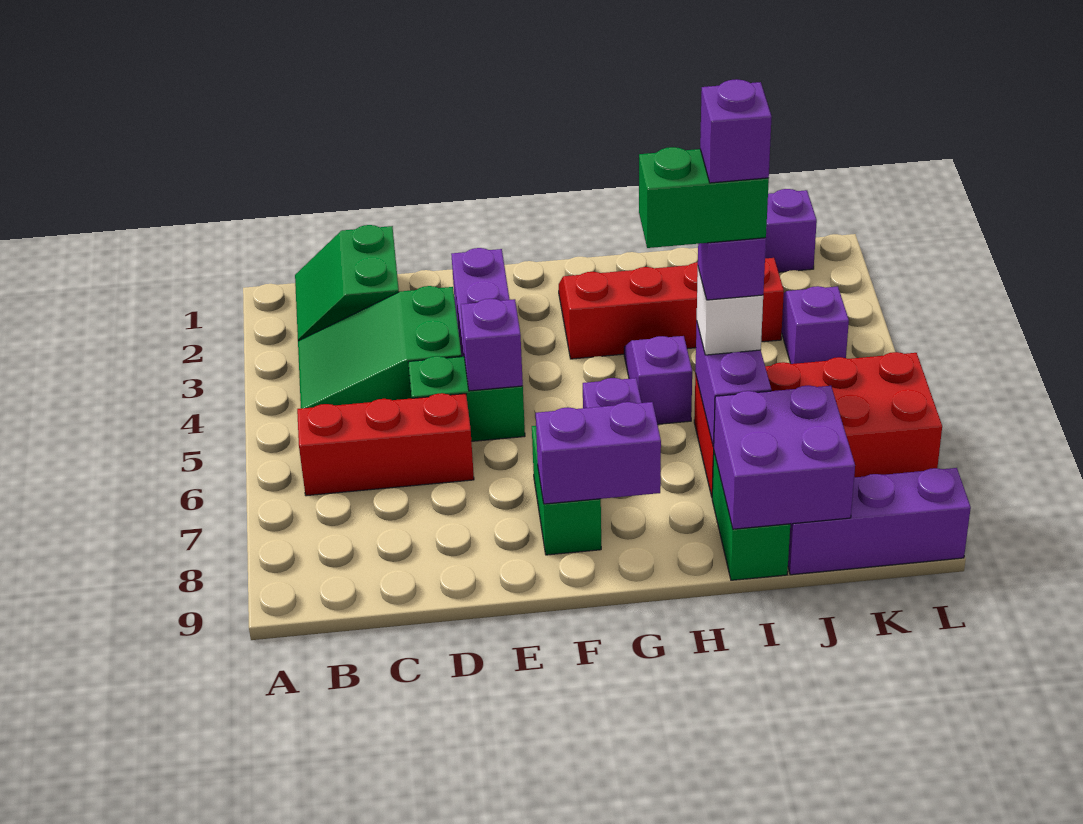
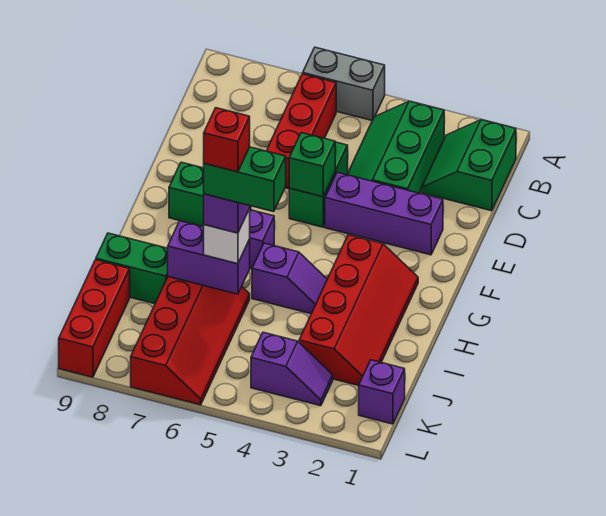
none -> grey brick A5:A6 level 1
green slope B1:C2 level 1 top C -> green slope B1:C2 level 1 top 1
green slope B3:D4 level 1 top D -> green slope B3:D4 level 1 top 3
purple brick E5 level 2 -> green brick E5 level 2
purple brick F8:G8 level 2 -> none
green brick H6:I6 level 5 -> green brick I5:I6 level 5
red brick I6:L7 level 1 -> red slope I6:L7 level 1 top 7
purple brick I6 level 6 -> red brick I6 level 6
purple brick I8:J9 level 2 -> none
purple brick J9:L9 level 1 -> red brick J9:L9 level 1

